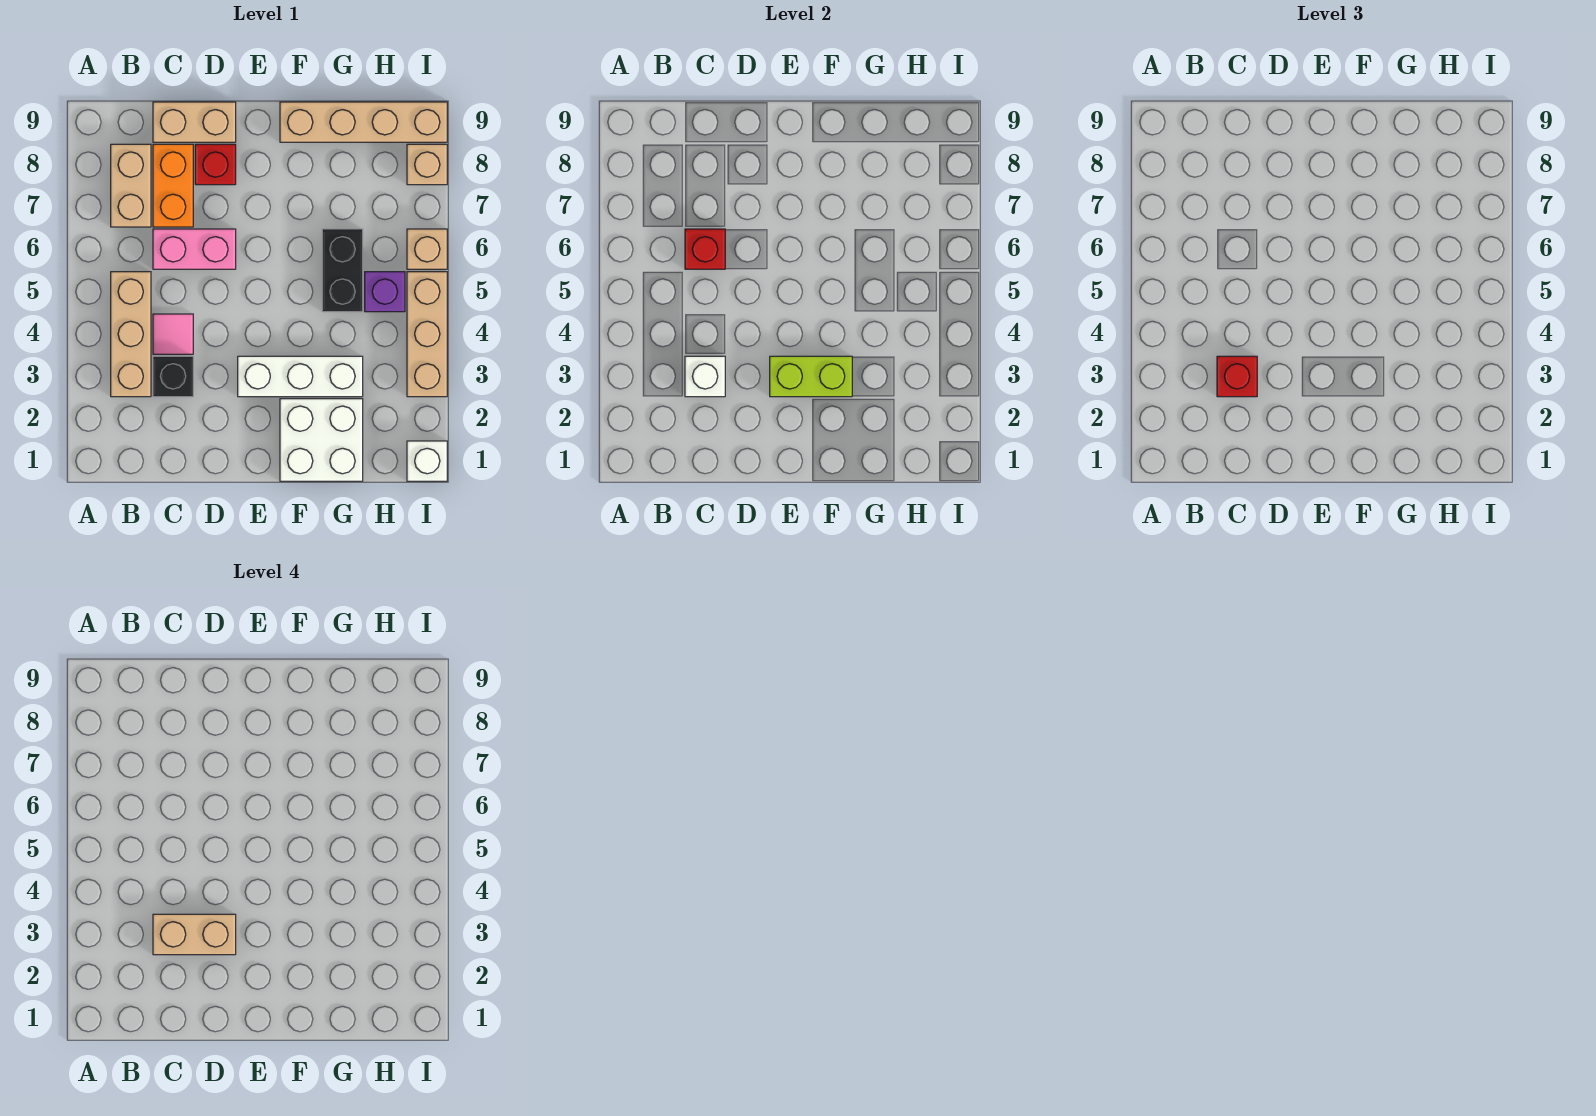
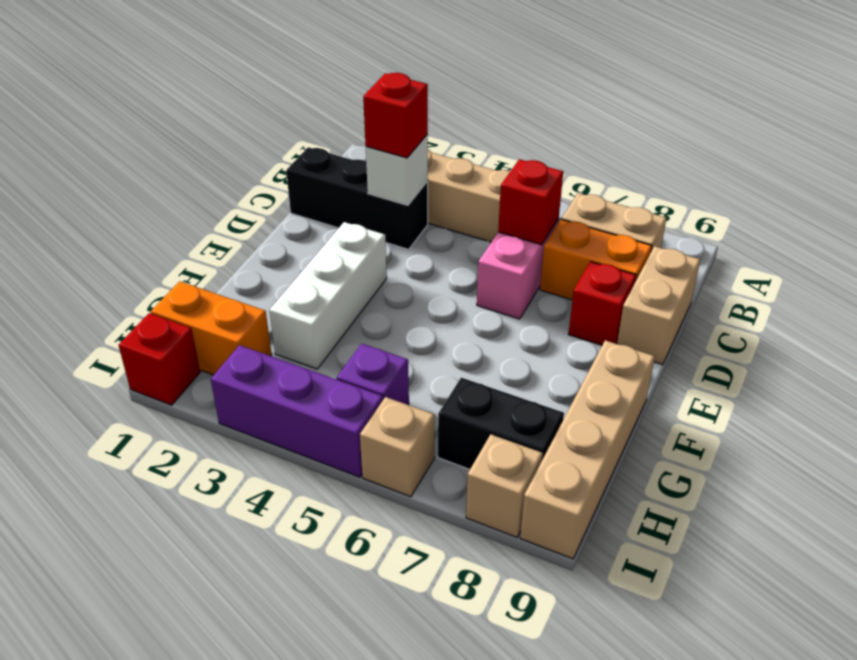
black brick C3 level 1 -> black brick C1:C3 level 1
tan brick C3:D3 level 4 -> none
pink tile C4 level 1 -> none
lime brick E3:F3 level 2 -> none
white brick F1:G2 level 1 -> none
black brick G5:G6 level 1 -> black brick H7:H8 level 1
none -> orange brick H1:H2 level 1
white brick I1 level 1 -> red brick I1 level 1
tan brick I3:I5 level 1 -> purple brick I3:I5 level 1

